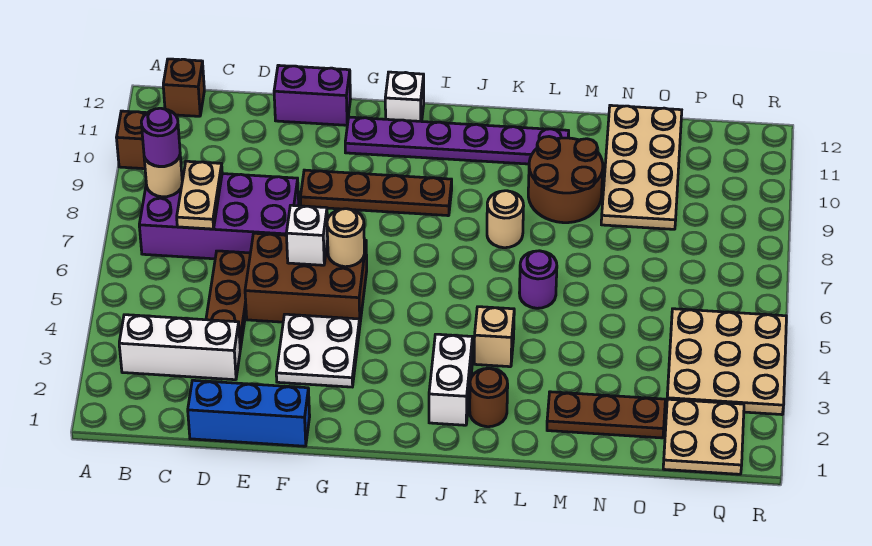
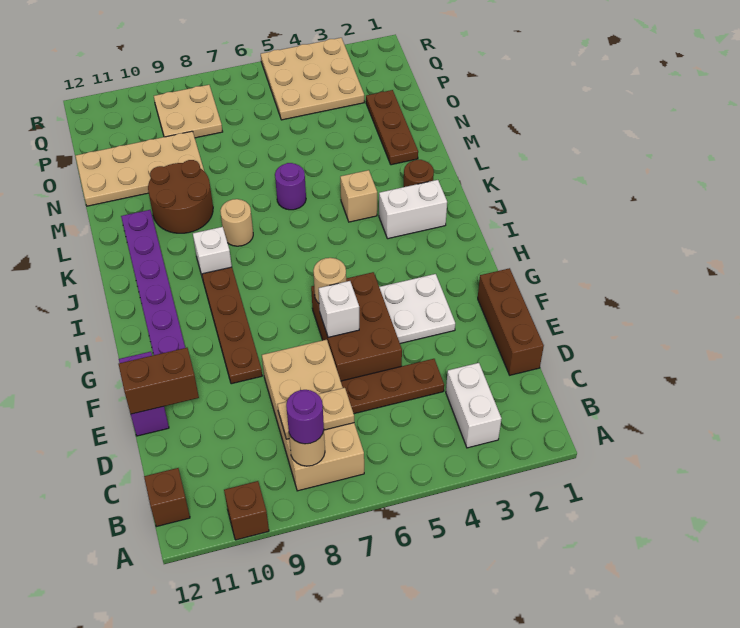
white brick B3:D3 level 1 -> white brick B3:C3 level 1
purple brick B7:E8 level 1 -> tan brick B7:E8 level 1
blue brick D1:F1 level 1 -> brown brick D1:F1 level 1
none -> brown brick E11:E12 level 2
white brick H12 level 1 -> white brick J9 level 1
tan plate P1:Q2 level 1 -> tan plate P8:Q9 level 1

